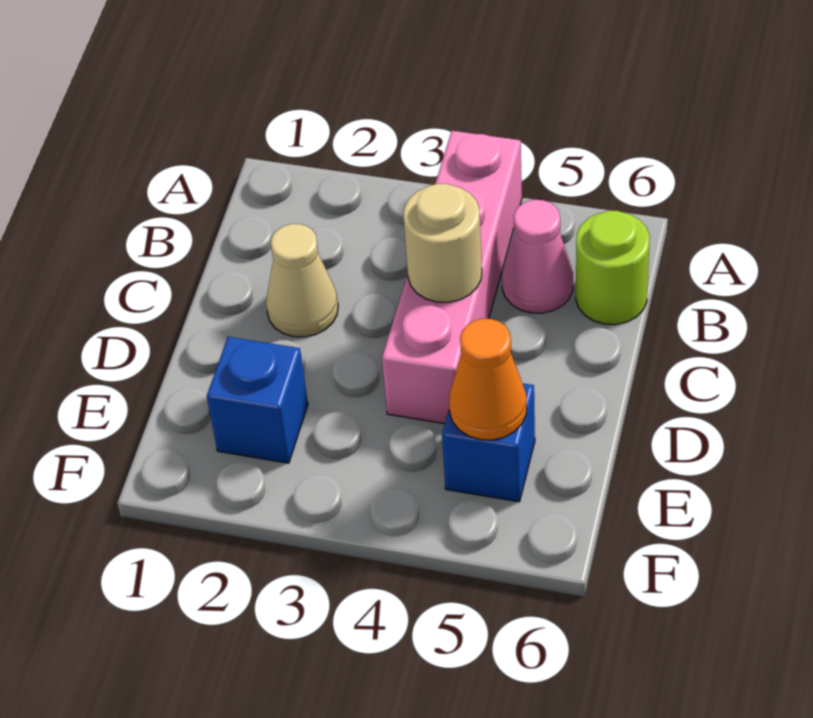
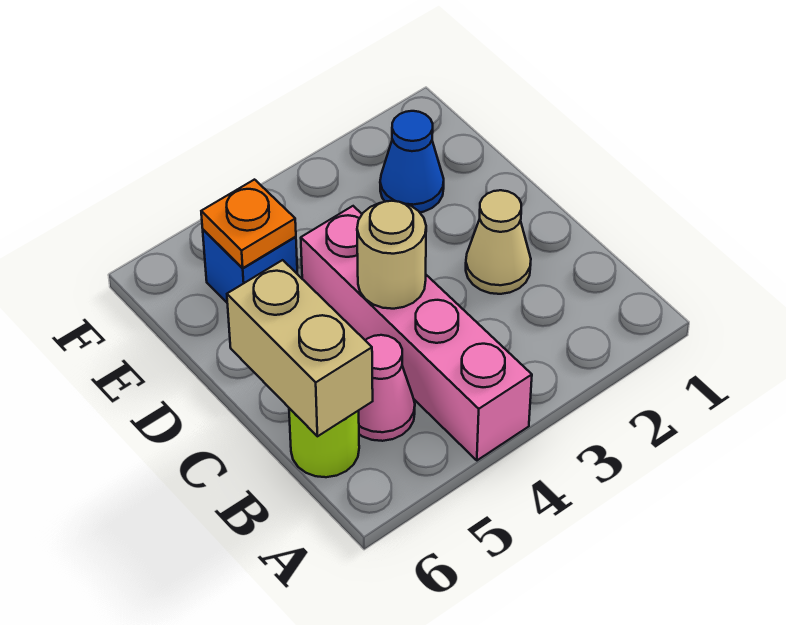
none -> tan brick B6:C6 level 2
blue brick E2 level 1 -> blue cone E2 level 1
orange cone E5 level 2 -> orange plate E5 level 2

